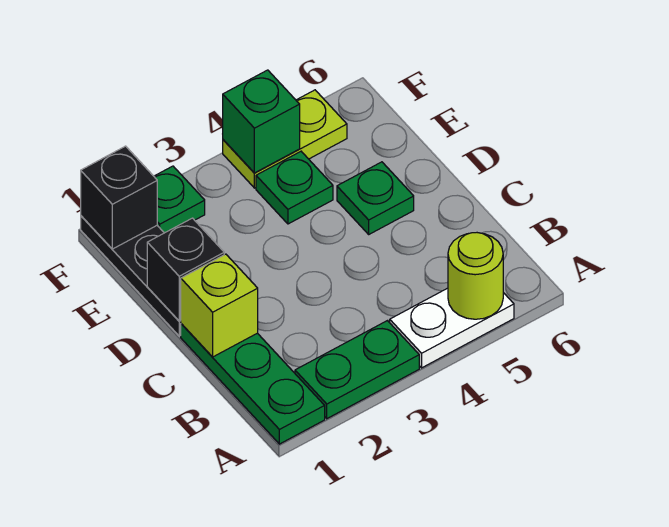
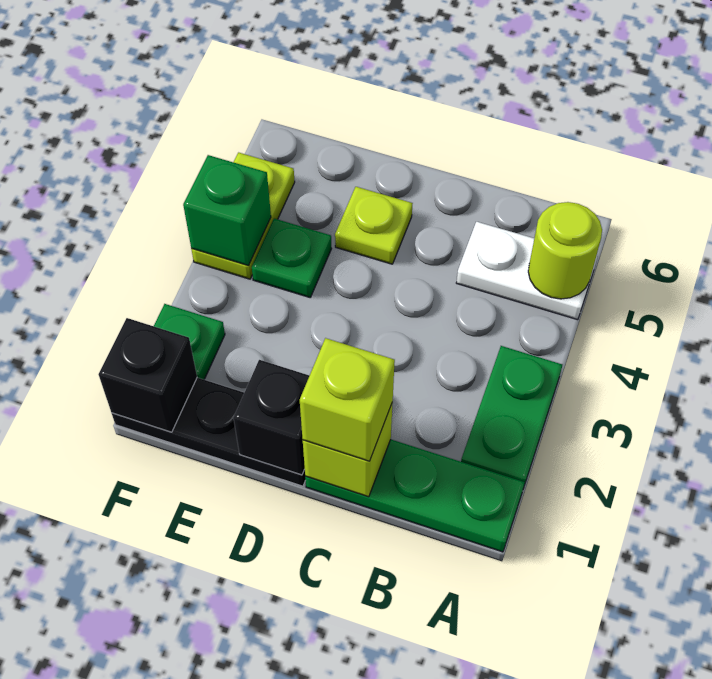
white plate A4:A5 level 1 -> white plate A5:B5 level 1
none -> lime brick C1 level 3
green plate D5 level 1 -> lime plate D5 level 1

